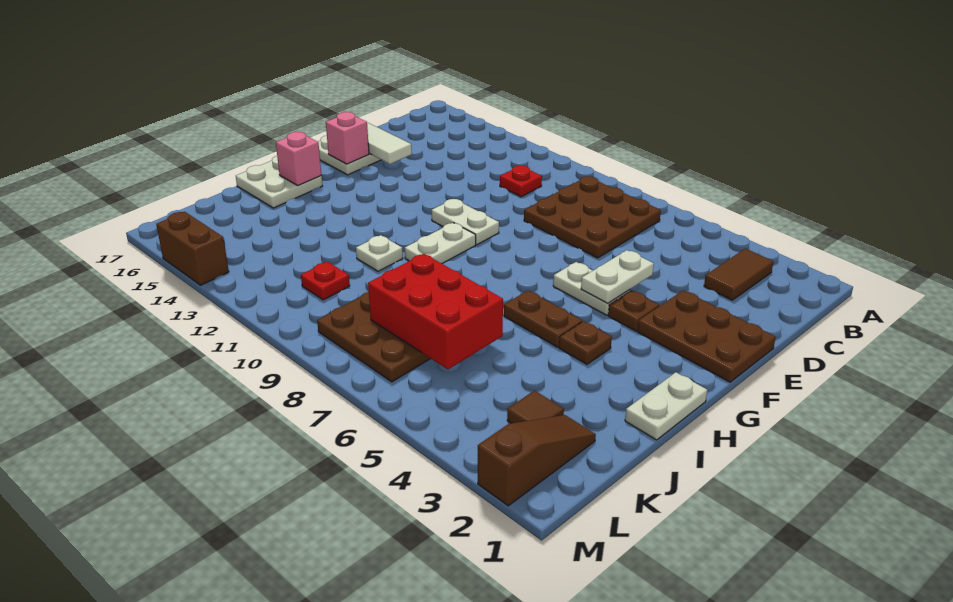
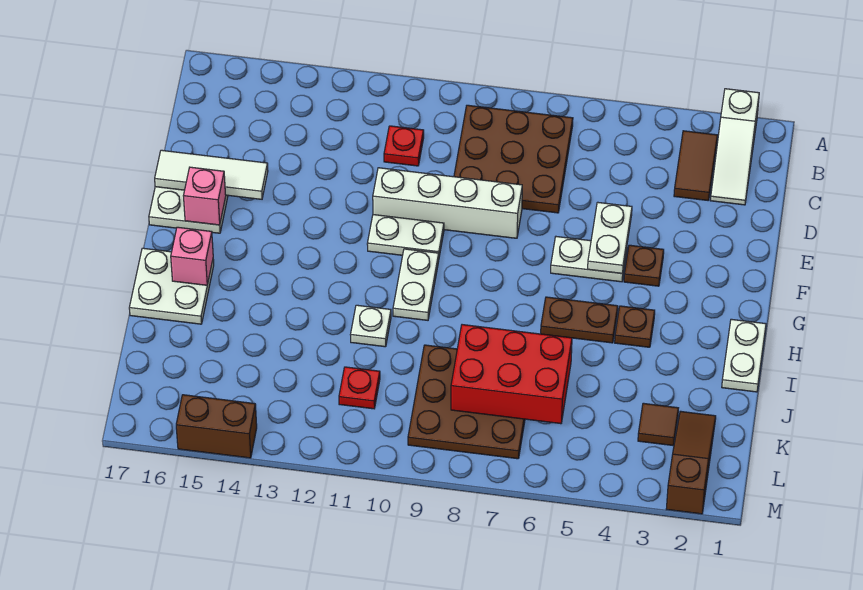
none -> white slope A2:C2 level 1 top A
brown plate E1:F3 level 1 -> none
none -> white brick E8:E11 level 1

